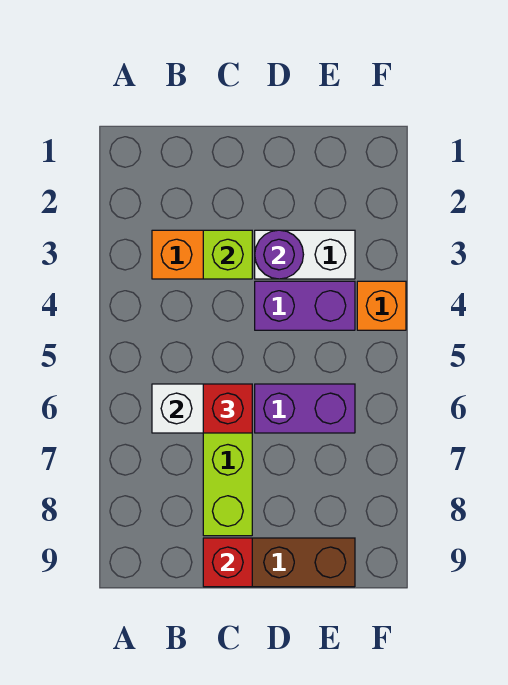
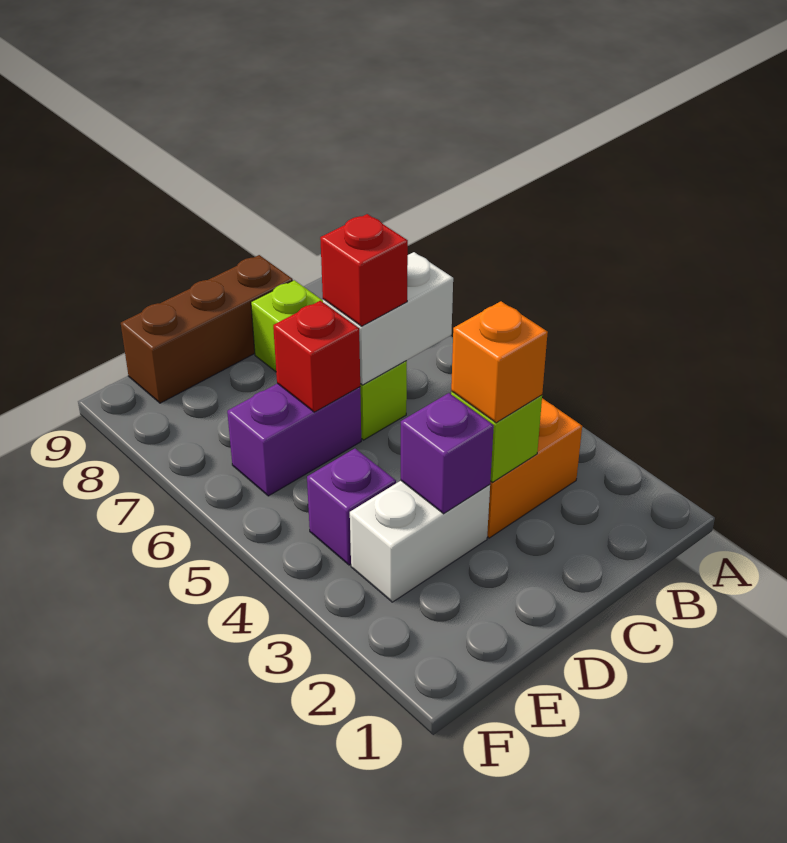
red brick C9 level 2 -> red brick D6 level 2
purple round brick D3 level 2 -> purple brick D3 level 2
purple brick D4:E4 level 1 -> purple brick E4 level 1
orange brick F4 level 1 -> orange brick C3 level 3

